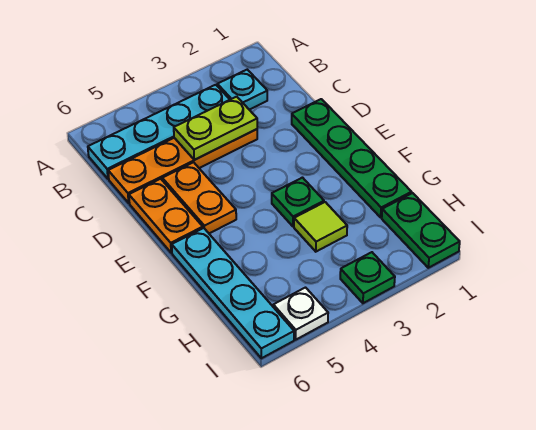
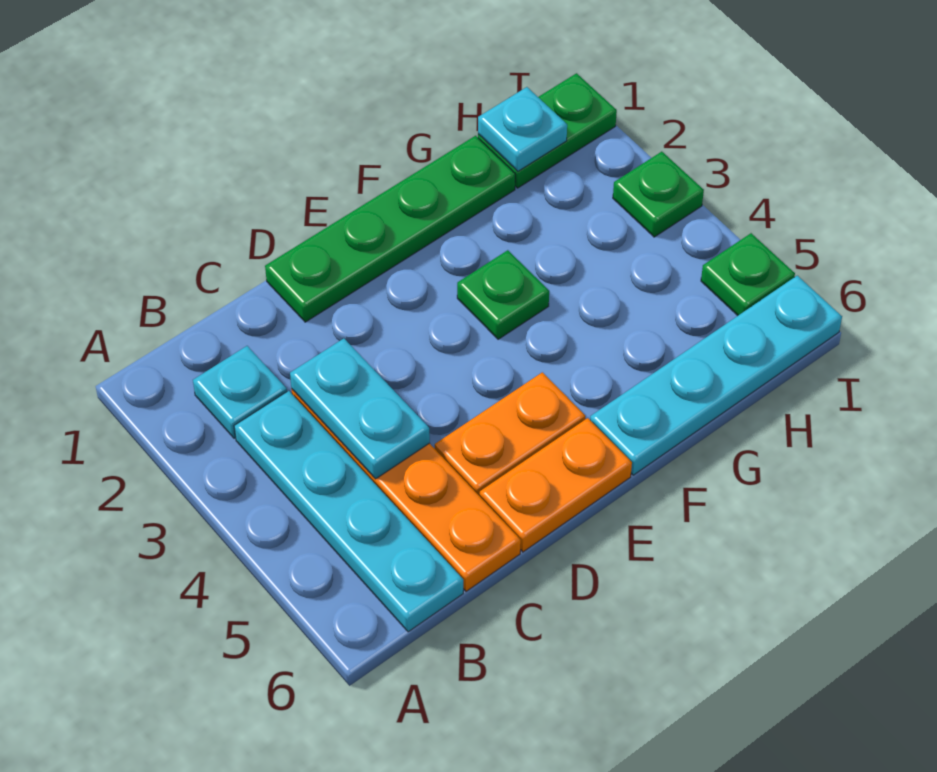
lime plate C3:C4 level 2 -> cyan plate C3:C4 level 2
lime tile G3 level 1 -> none
none -> cyan plate H1 level 2
white plate I5 level 1 -> green plate I5 level 1

